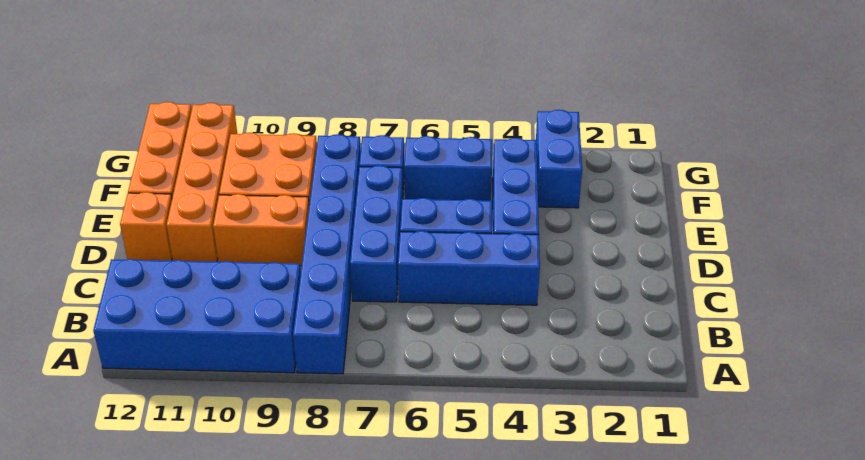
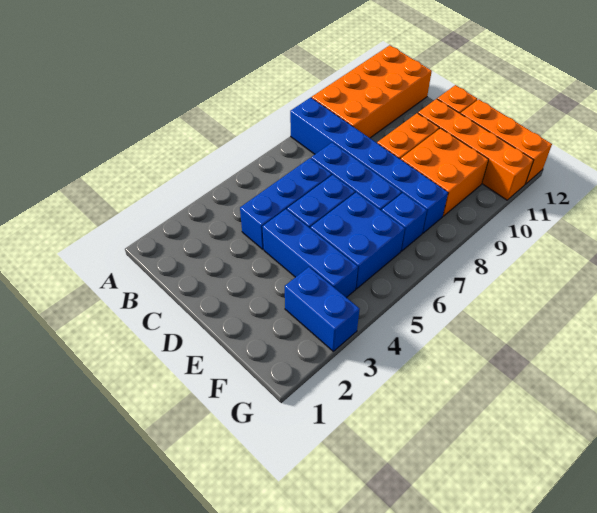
blue brick A9:B12 level 1 -> orange brick A9:B12 level 1
blue brick F5:F6 level 1 -> blue brick E5:F6 level 1

